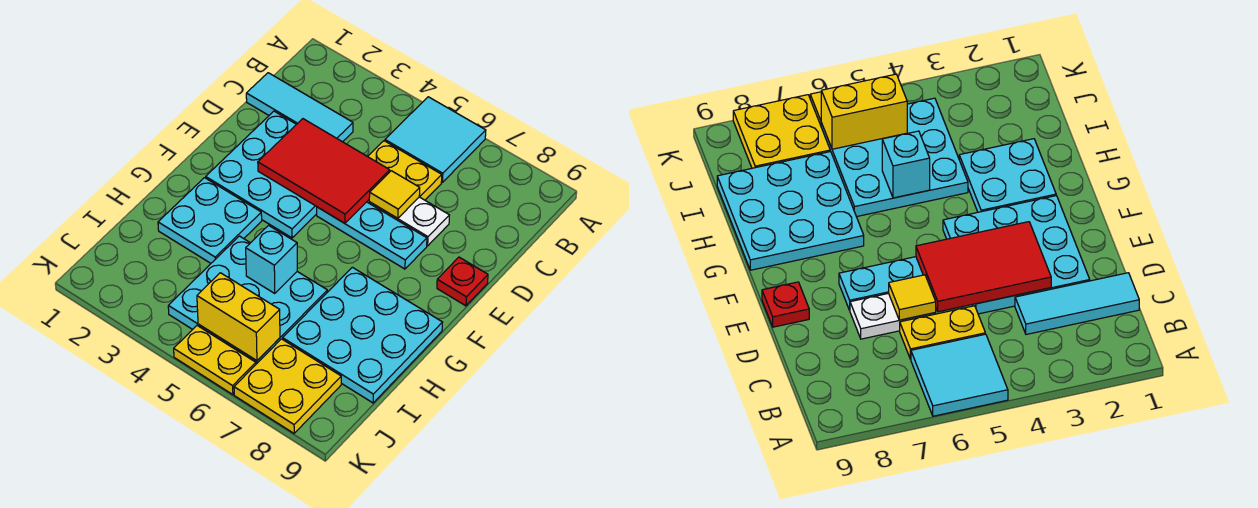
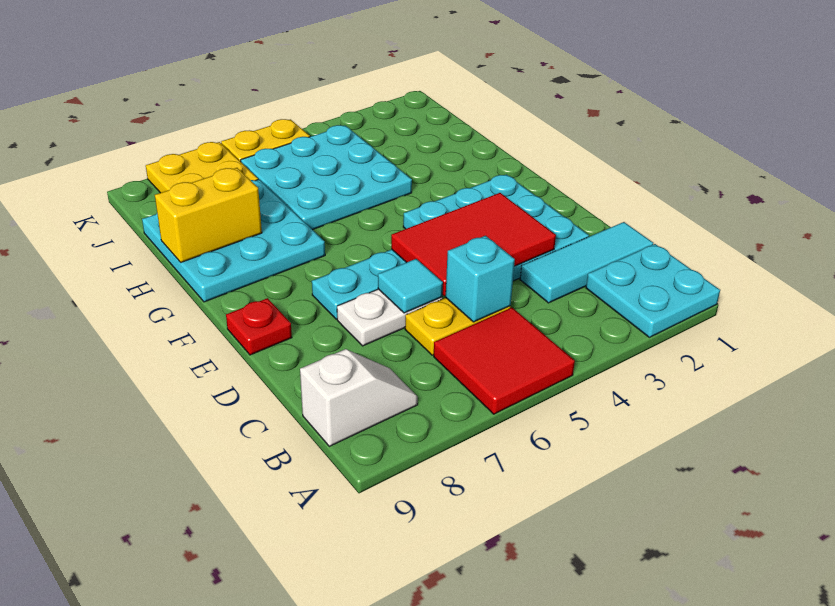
cyan tile A5:B6 level 1 -> red tile A5:B6 level 1
none -> white slope B8:B9 level 1 top 9
yellow tile D6 level 2 -> cyan tile D6 level 2
cyan plate G2:H3 level 1 -> cyan plate A1:B2 level 1
cyan brick H5 level 2 -> cyan brick C5 level 2
yellow brick J5:J6 level 2 -> yellow brick H8:H9 level 2

